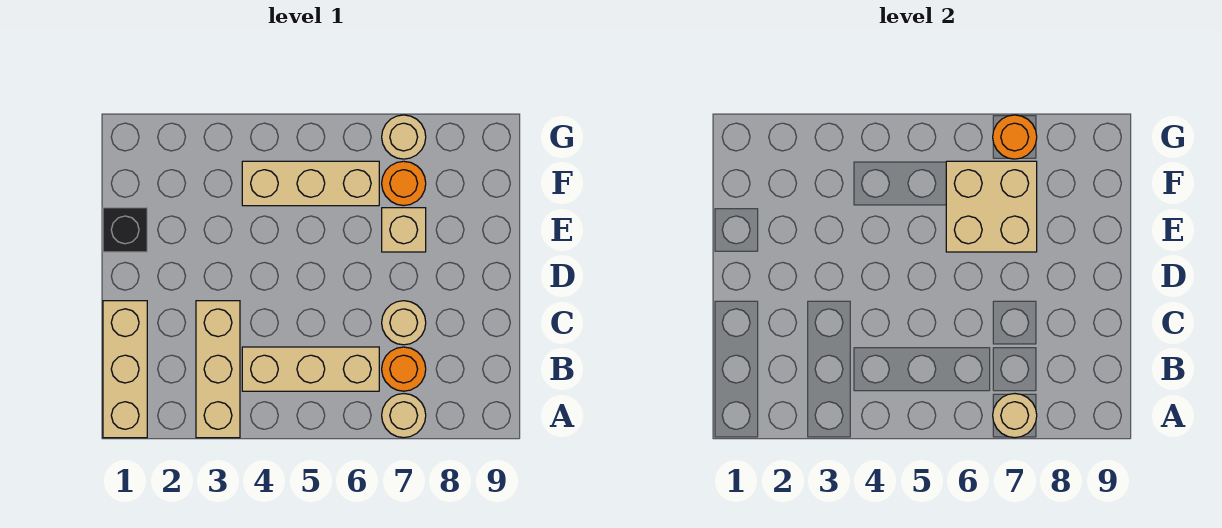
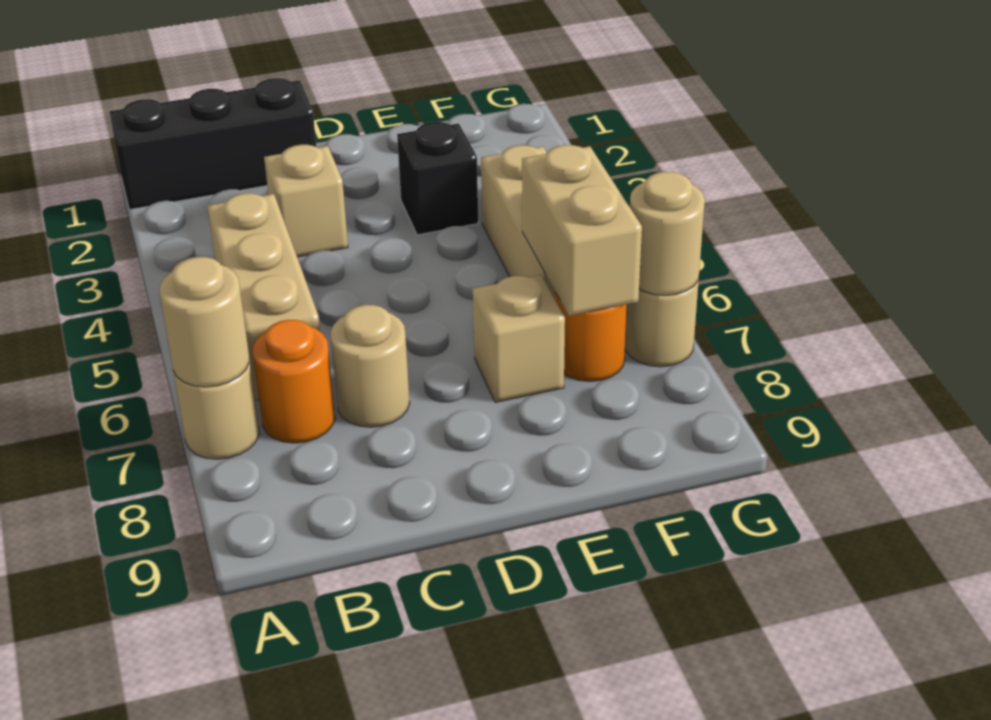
tan brick A1:C1 level 1 -> black brick A1:C1 level 1
tan brick A3:C3 level 1 -> tan brick C3 level 1
black brick E1 level 1 -> black brick E3 level 1
tan brick E6:F7 level 2 -> tan brick F6:F7 level 2
orange round brick G7 level 2 -> tan round brick G7 level 2

